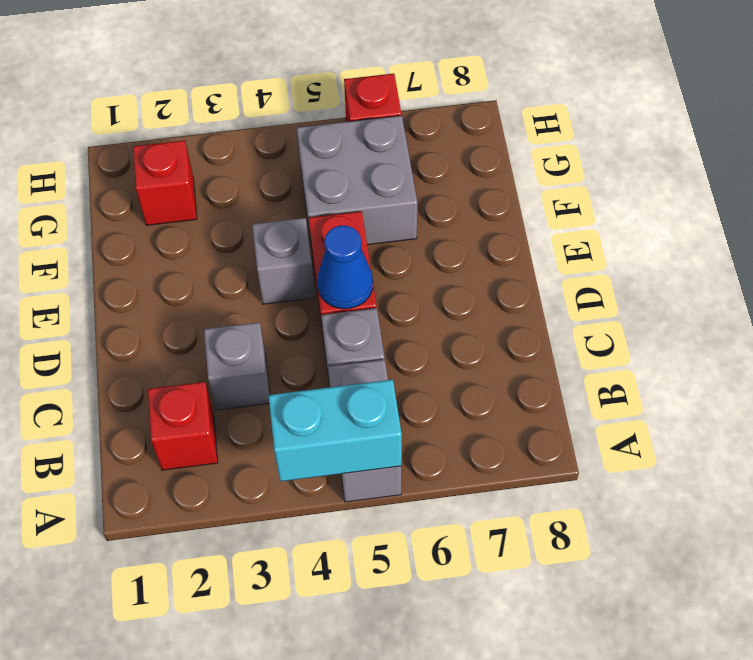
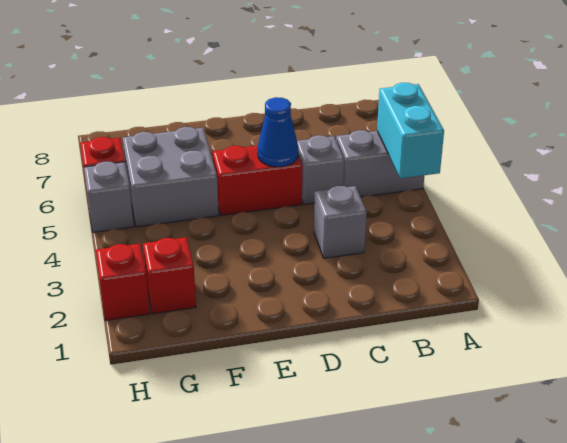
red brick B2 level 1 -> red brick H2 level 1
grey brick E4 level 1 -> grey brick H5 level 1

